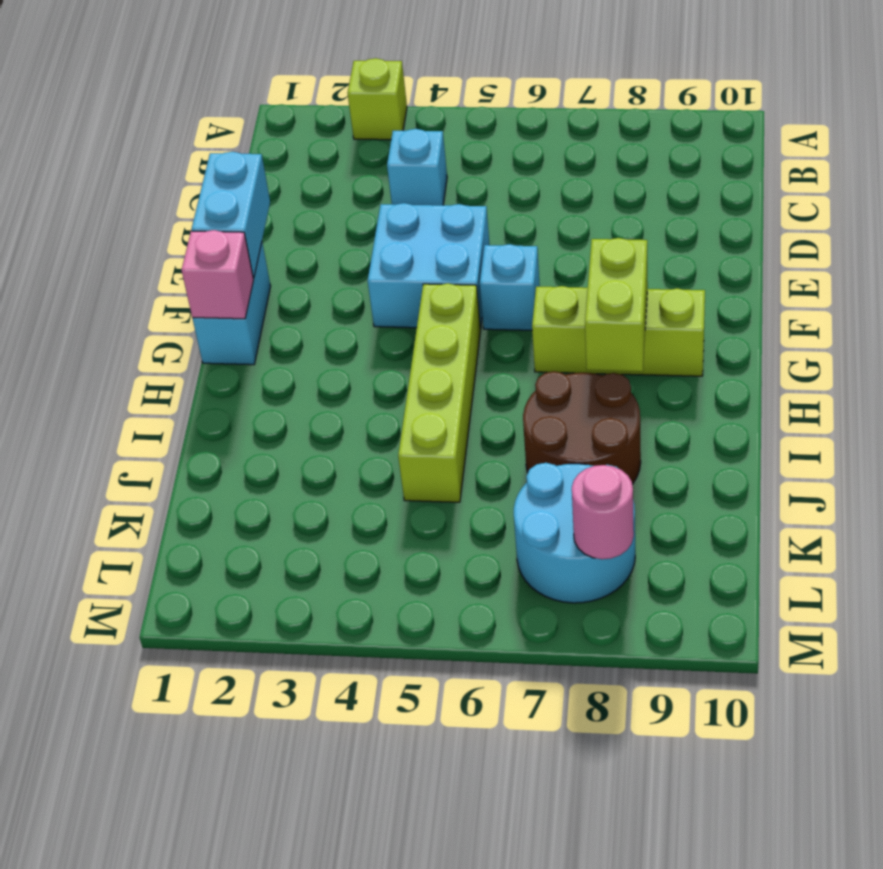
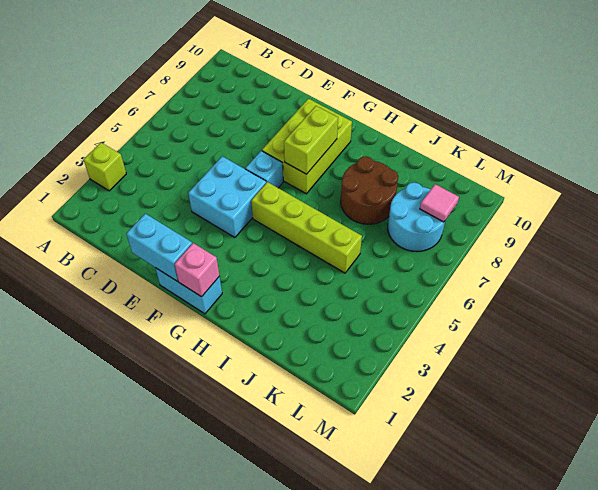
cyan brick C4 level 1 -> none
lime brick G7:G9 level 1 -> lime brick F7:G9 level 1
lime brick G8:H8 level 2 -> lime brick G7:G8 level 2
pink round brick L8 level 2 -> pink tile L8 level 2

